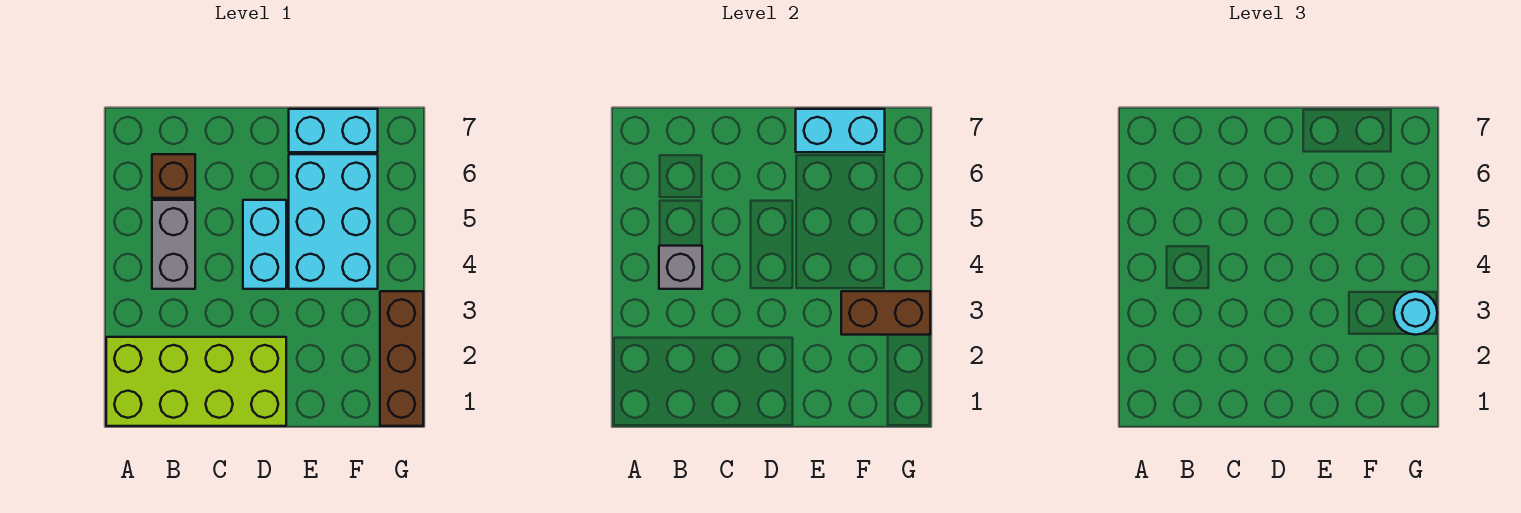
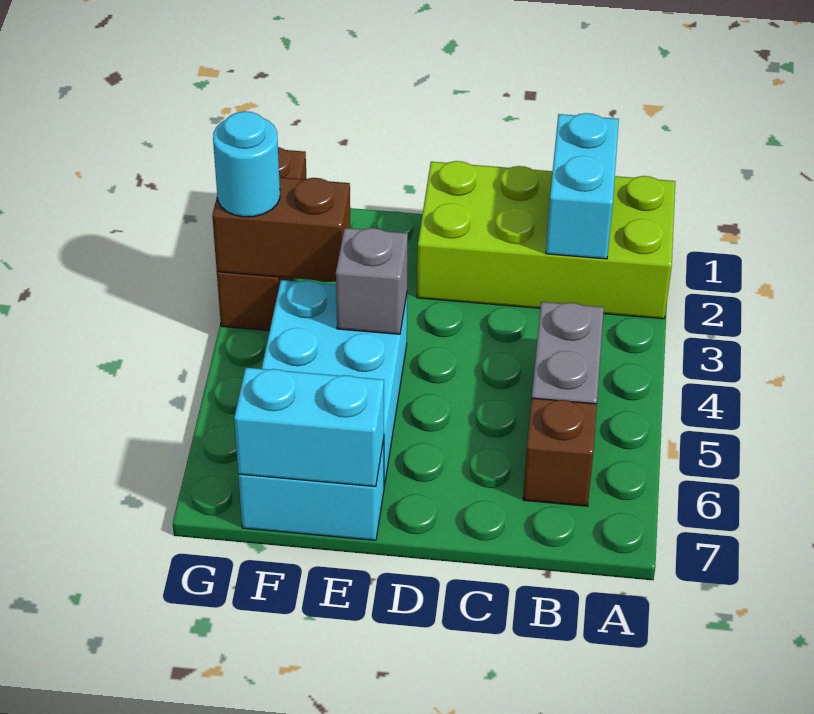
grey brick B4 level 2 -> grey brick E4 level 2
cyan brick D4:D5 level 1 -> cyan brick B1:B2 level 2

